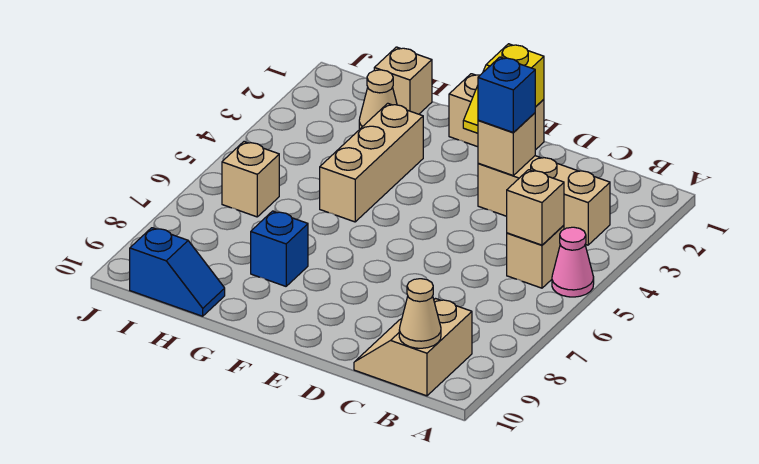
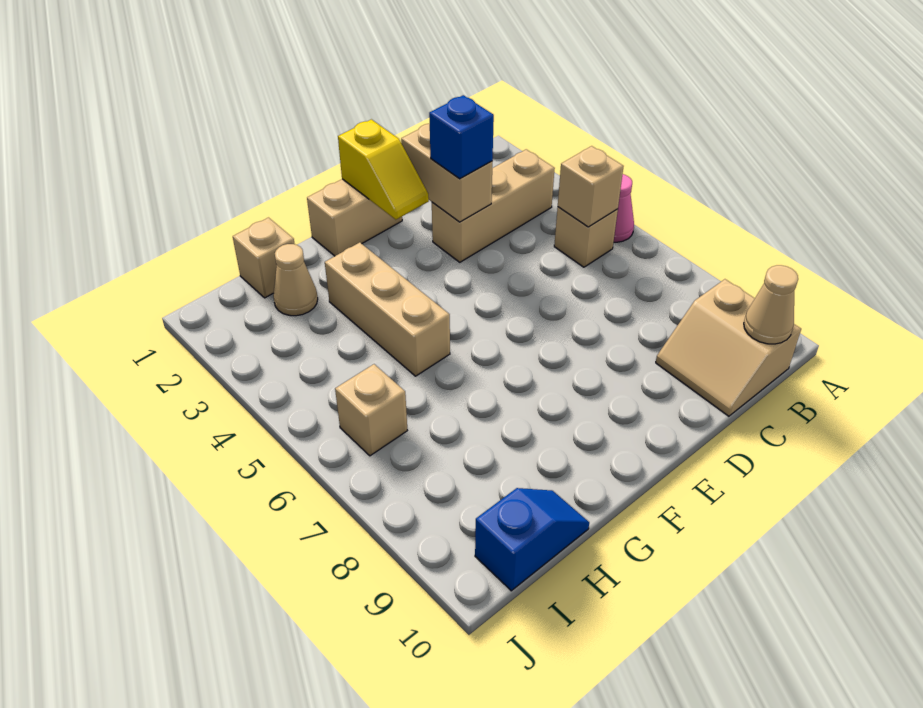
tan brick D3 level 2 -> tan brick D2:D3 level 2
blue brick G8 level 1 -> none

